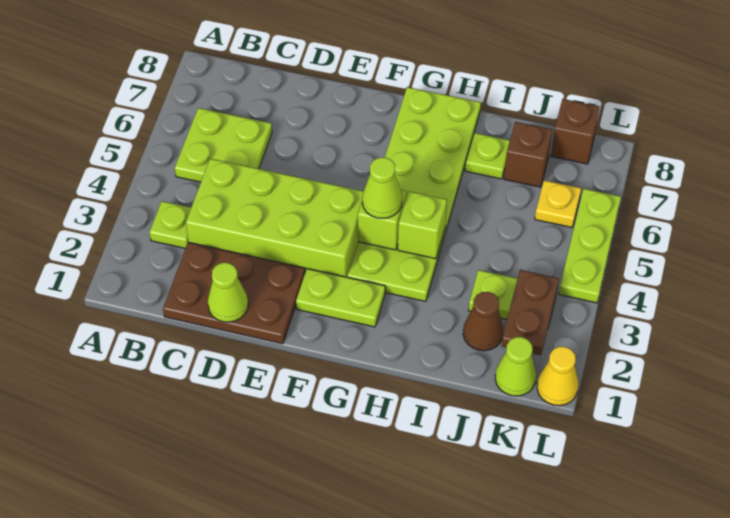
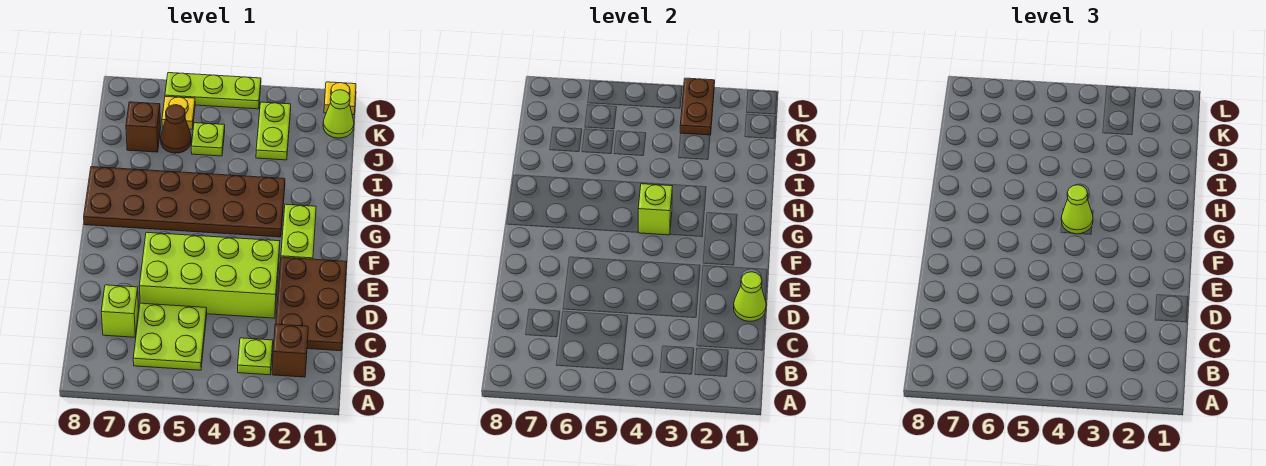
lime brick C3:F4 level 1 -> lime brick D3:E6 level 1
lime plate G3:H8 level 1 -> brown plate G3:H8 level 1
lime brick H4 level 2 -> lime brick C7 level 1
lime plate I7 level 1 -> lime plate J5 level 1
brown cone J2 level 1 -> brown cone J6 level 1
brown plate K2:K3 level 2 -> brown plate K3:L3 level 2
brown brick K8 level 1 -> brown brick B2 level 1
yellow cone L1 level 1 -> yellow plate L1 level 1

